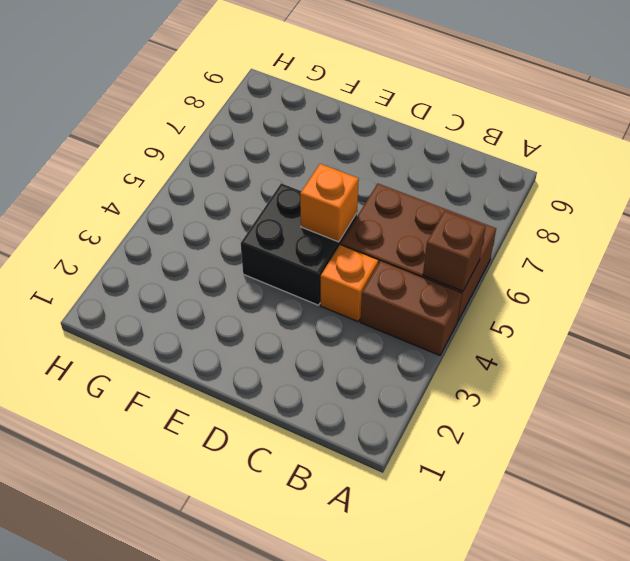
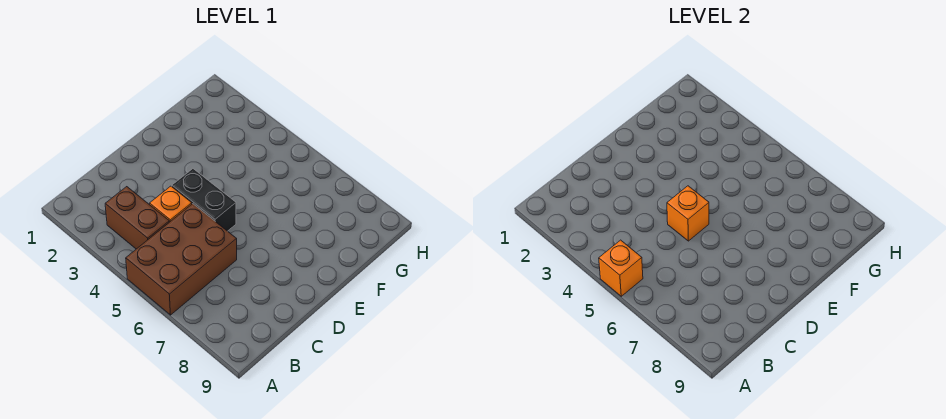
brown brick A4:B4 level 1 -> brown brick B3:B4 level 1
brown brick A5 level 2 -> orange brick A5 level 2
black brick D4:E5 level 1 -> black brick D4:D5 level 1

